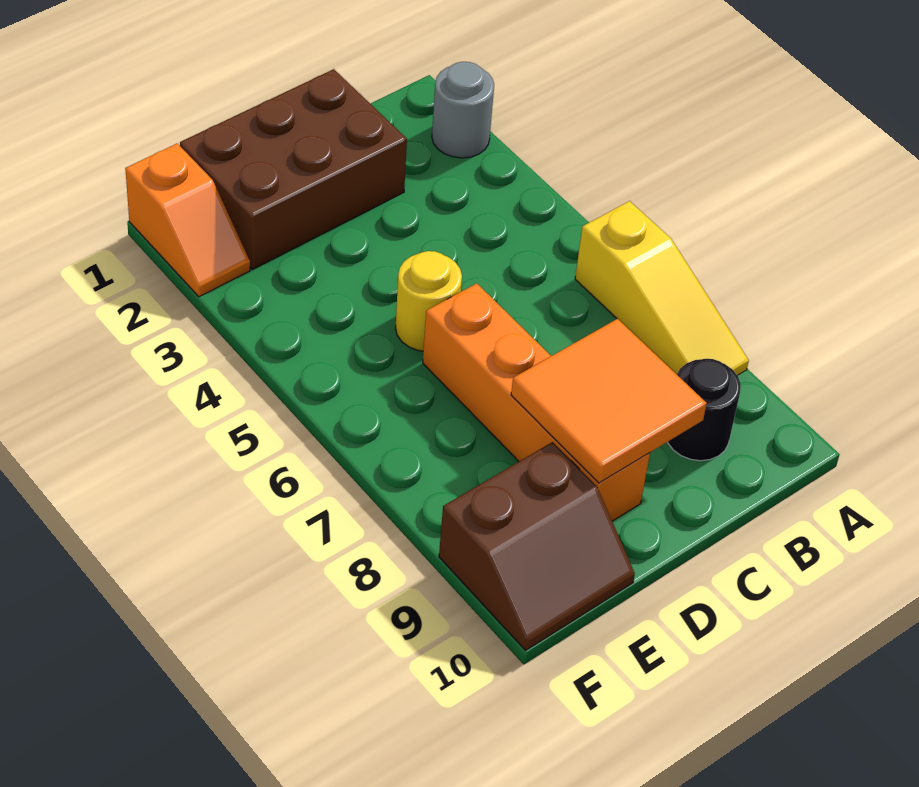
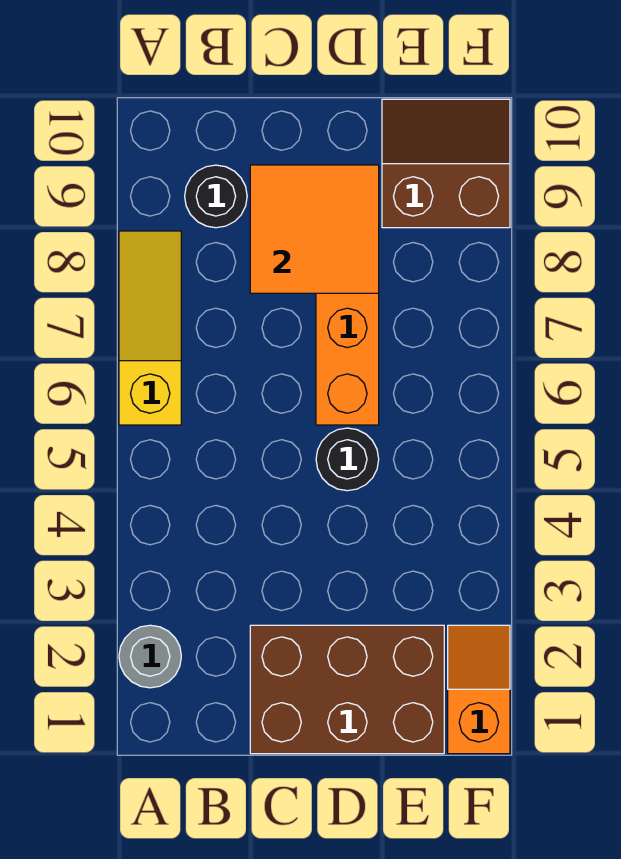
yellow round brick D5 level 1 -> black round brick D5 level 1

